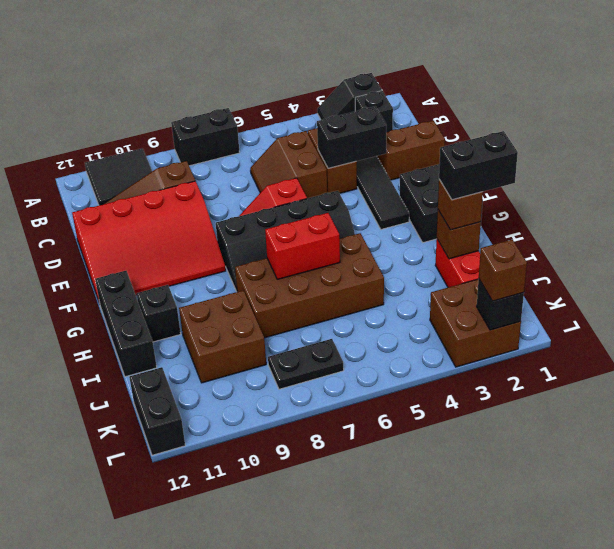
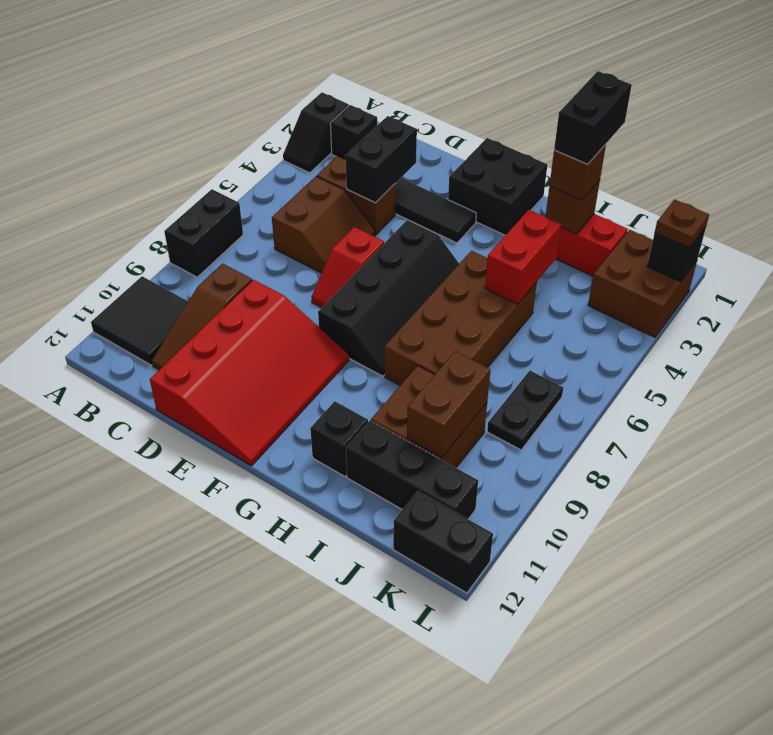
brown slope C5:D6 level 1 top 5 -> brown slope C5:D6 level 1 top C
brown brick D1:D2 level 1 -> brown brick J9:J10 level 2
black brick G12:I12 level 1 -> black brick I11:K11 level 1
red brick H6:H7 level 2 -> red brick I4:I5 level 2
brown brick L2 level 3 -> brown plate L2 level 3

